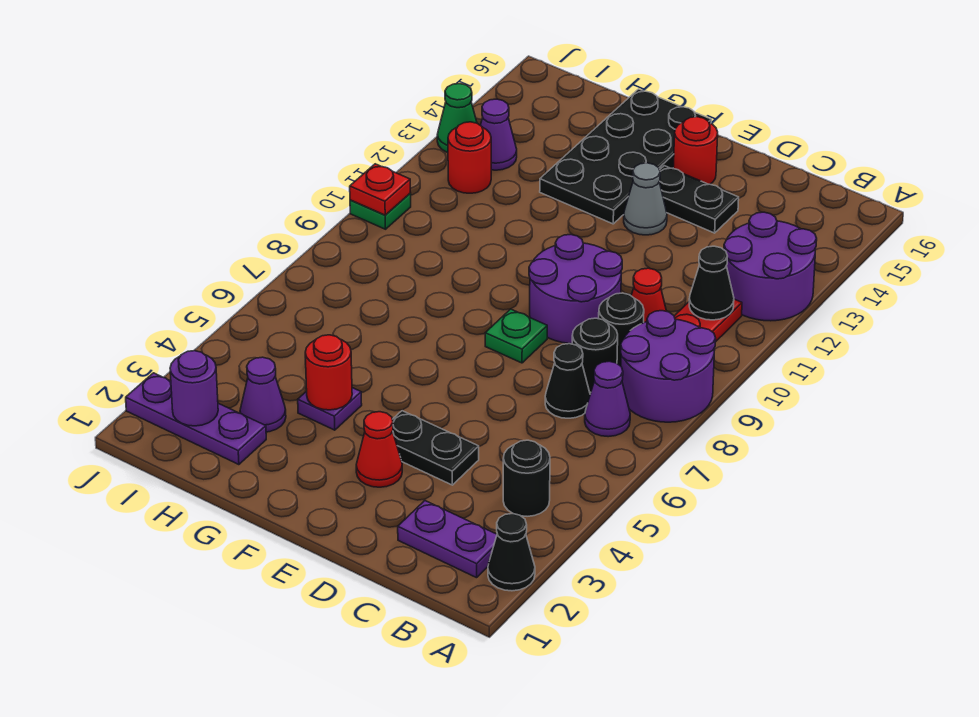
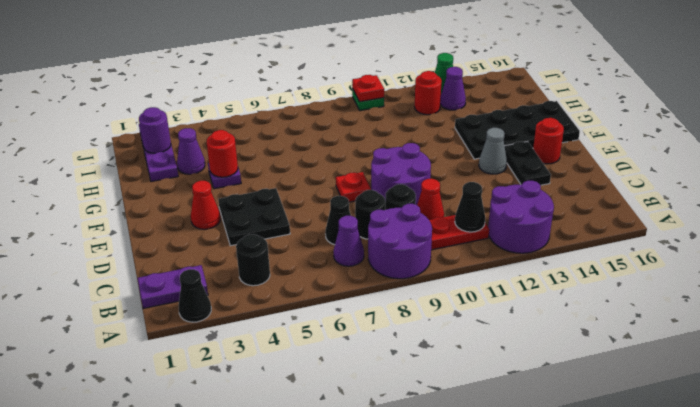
purple plate B2:C2 level 1 -> purple plate B1:B2 level 1
black plate D4:E4 level 1 -> black plate D4:E5 level 1
green plate E8 level 1 -> red plate E8 level 1

